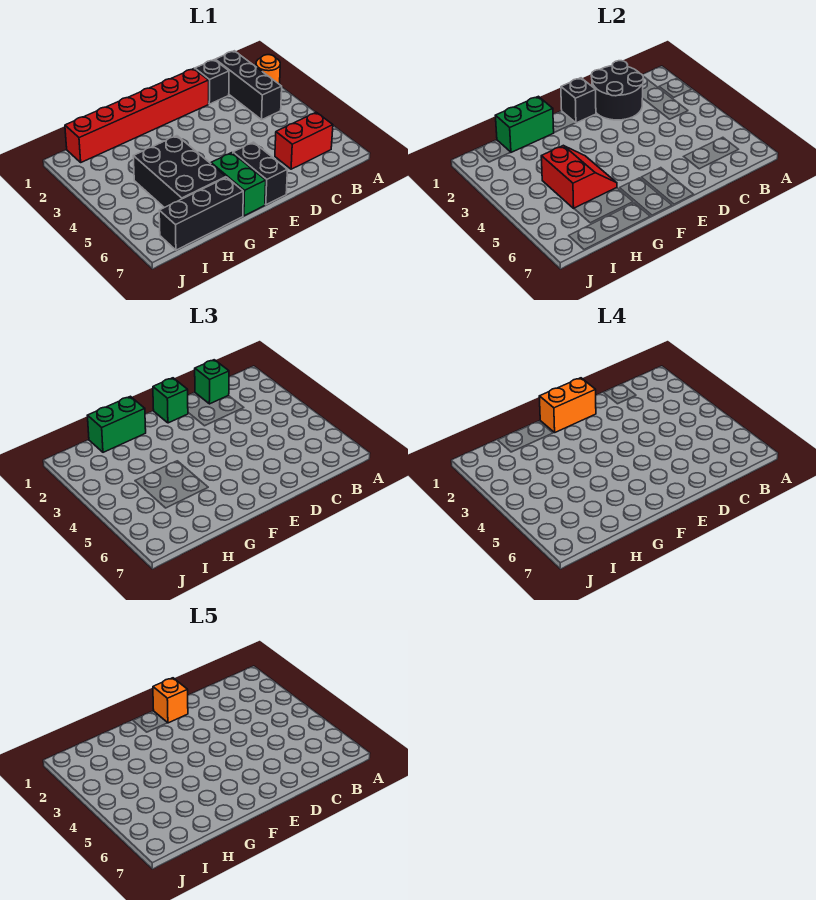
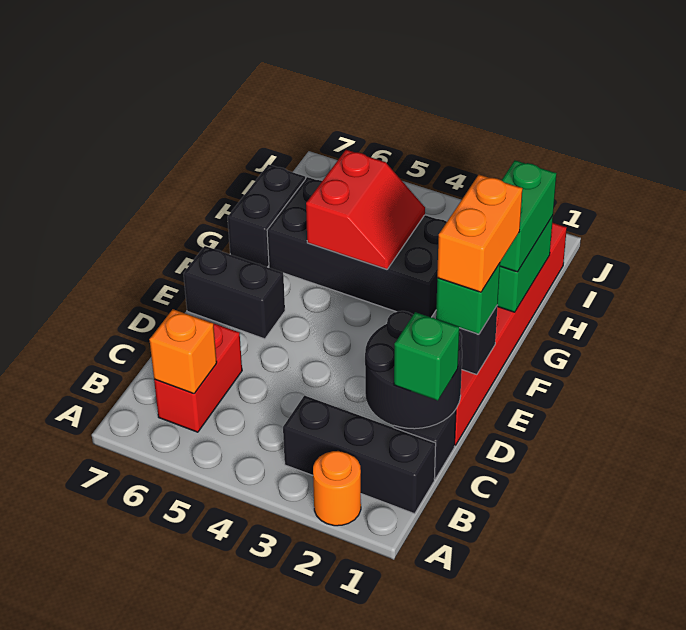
orange brick E1 level 5 -> orange brick B6 level 2
green brick F6:F7 level 1 -> none
black brick G4:H6 level 1 -> black brick G3:H6 level 1
red slope G4:H5 level 2 top H -> red slope G4:H5 level 2 top 5
black brick G7:I7 level 1 -> black brick G7:H7 level 1

